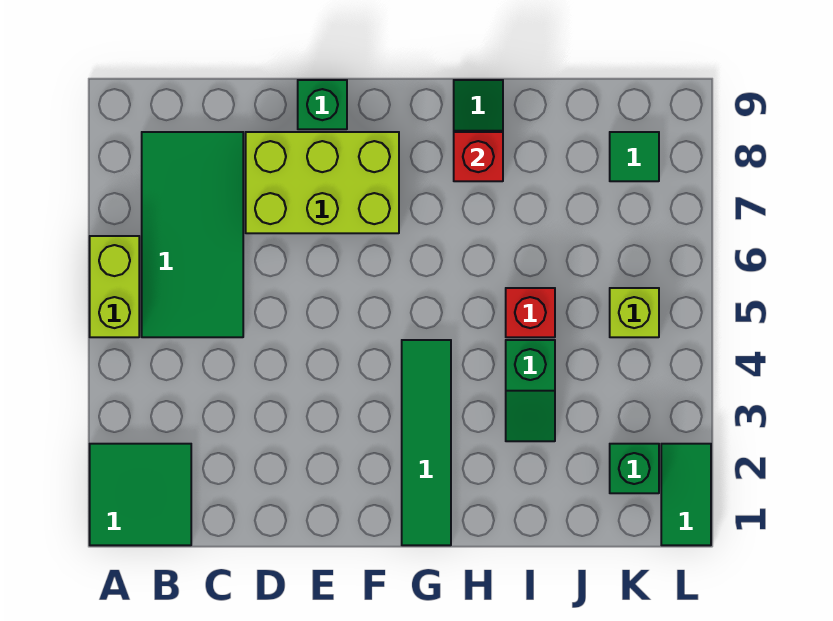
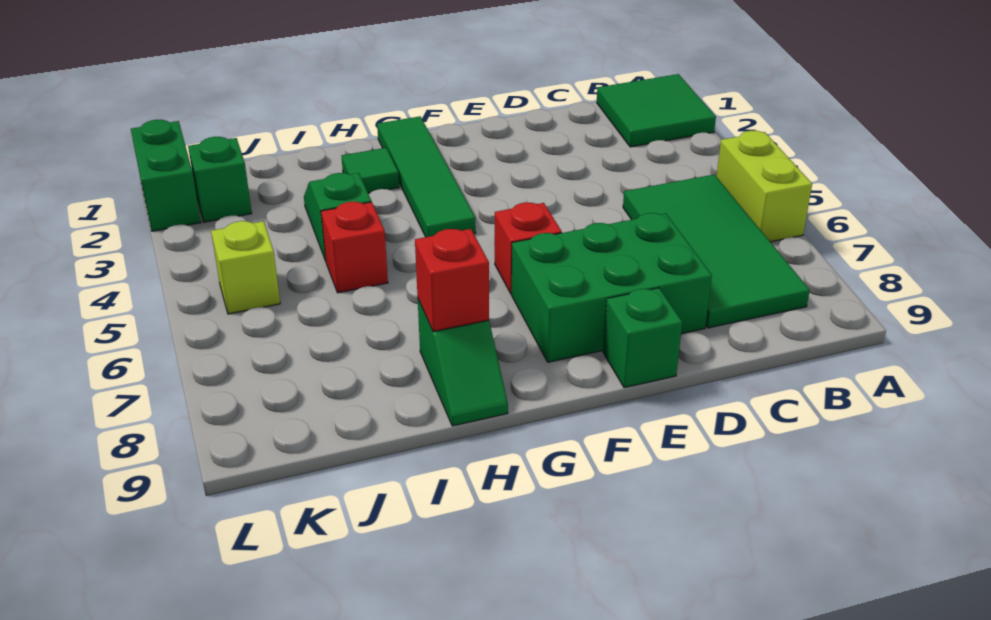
lime brick D7:F8 level 1 -> green brick D7:F8 level 1
none -> red brick F6 level 1
green tile K8 level 1 -> green tile H2 level 1
green tile L1:L2 level 1 -> green brick L1:L2 level 1

